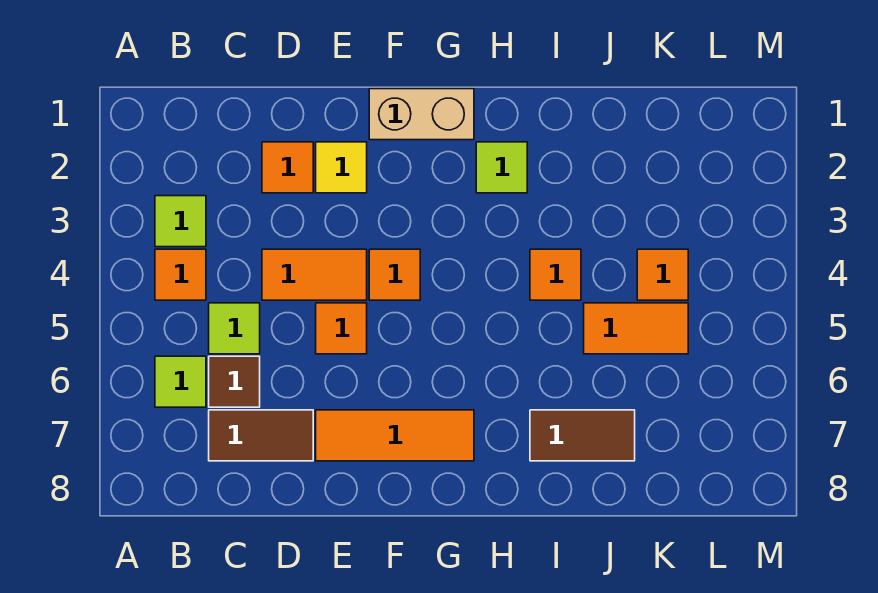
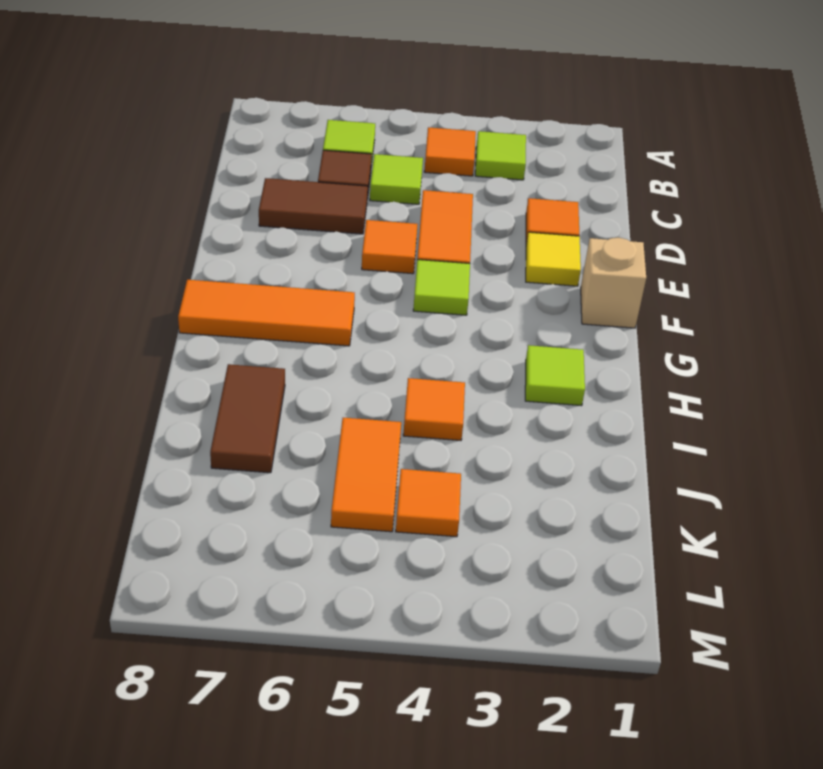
brown tile C7:D7 level 1 -> brown tile D6:D7 level 1
orange tile E7:G7 level 1 -> orange tile G6:G8 level 1
tan brick F1:G1 level 1 -> tan brick F1 level 1
orange tile F4 level 1 -> lime tile F4 level 1

